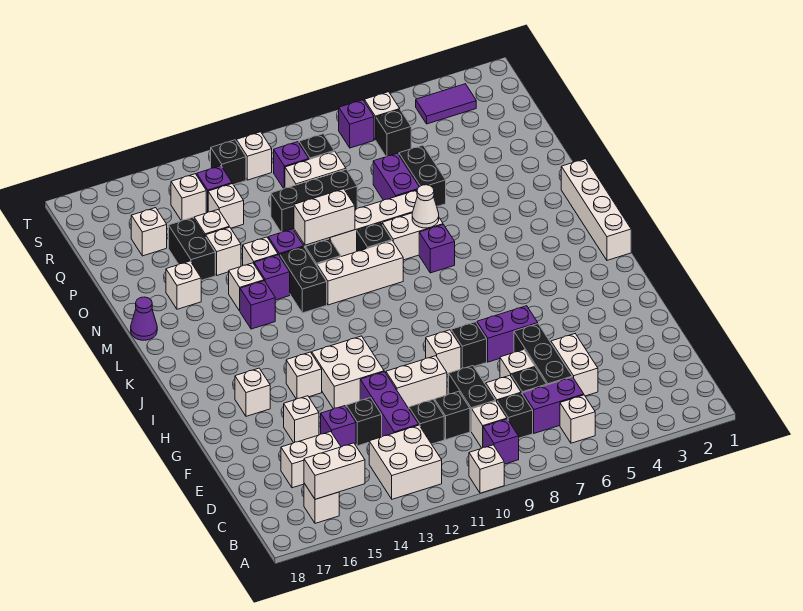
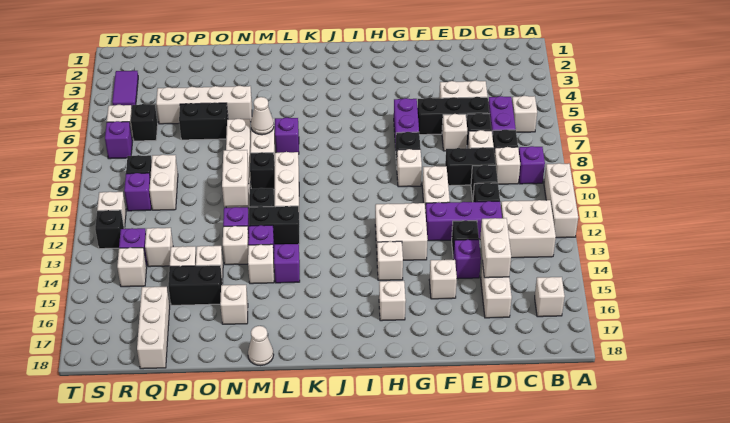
white brick A10 level 1 -> white brick A10:A12 level 1
white brick B15:B16 level 2 -> white brick D14:D15 level 2
white brick J1:M1 level 1 -> white brick N5:Q5 level 1
purple cone M18 level 1 -> white cone M18 level 1
purple brick O7:P7 level 1 -> none
black brick P9:P11 level 1 -> none
white brick Q16 level 1 -> white brick Q16:Q18 level 1

